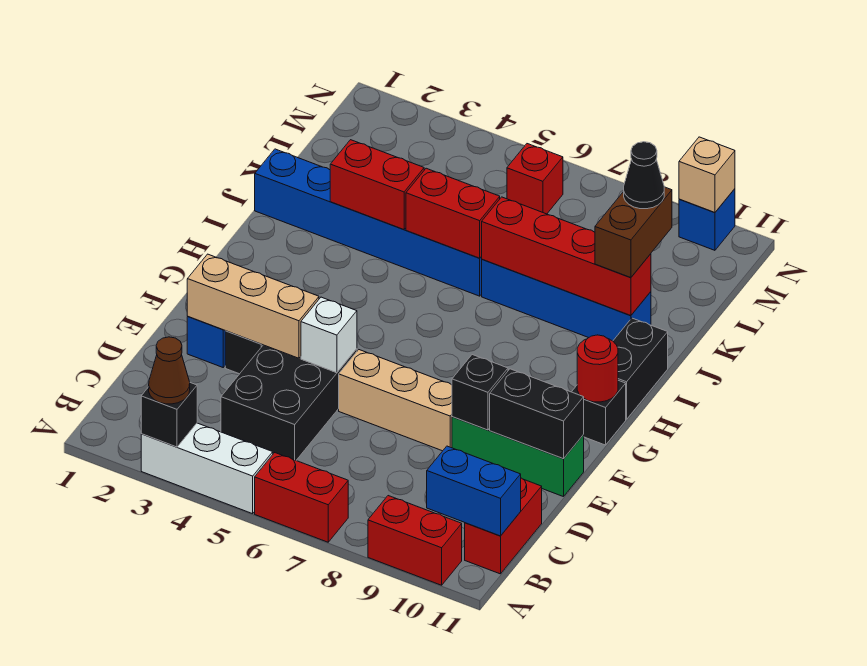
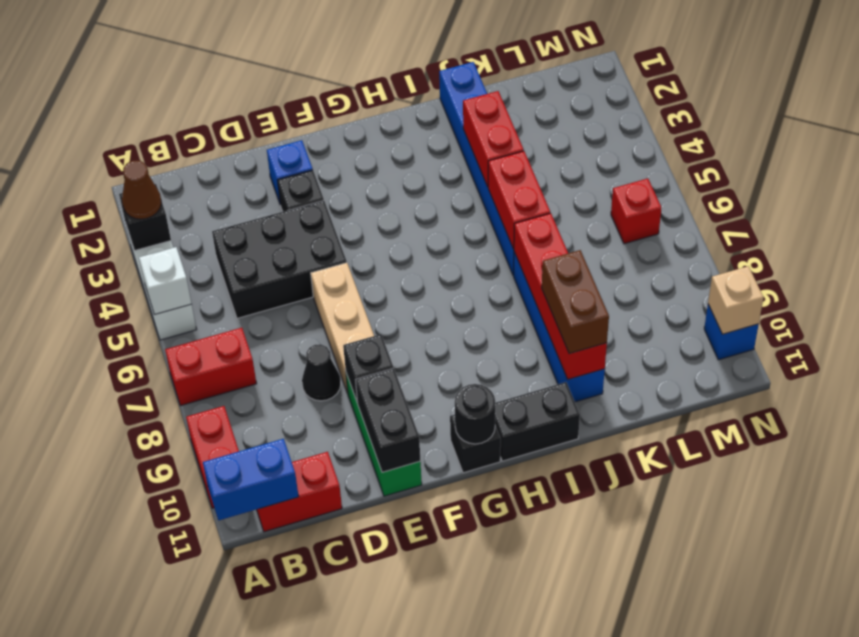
red brick A6:A7 level 1 -> red brick A7:B7 level 1
blue brick B10:B11 level 2 -> blue brick A11:B11 level 2
tan brick E2:E4 level 2 -> none
white brick E5 level 2 -> white brick A5 level 2
red round brick G11 level 2 -> black round brick G11 level 2
brown brick J10:K10 level 3 -> brown brick J9:J10 level 3
black cone K10 level 4 -> black cone D8 level 1

